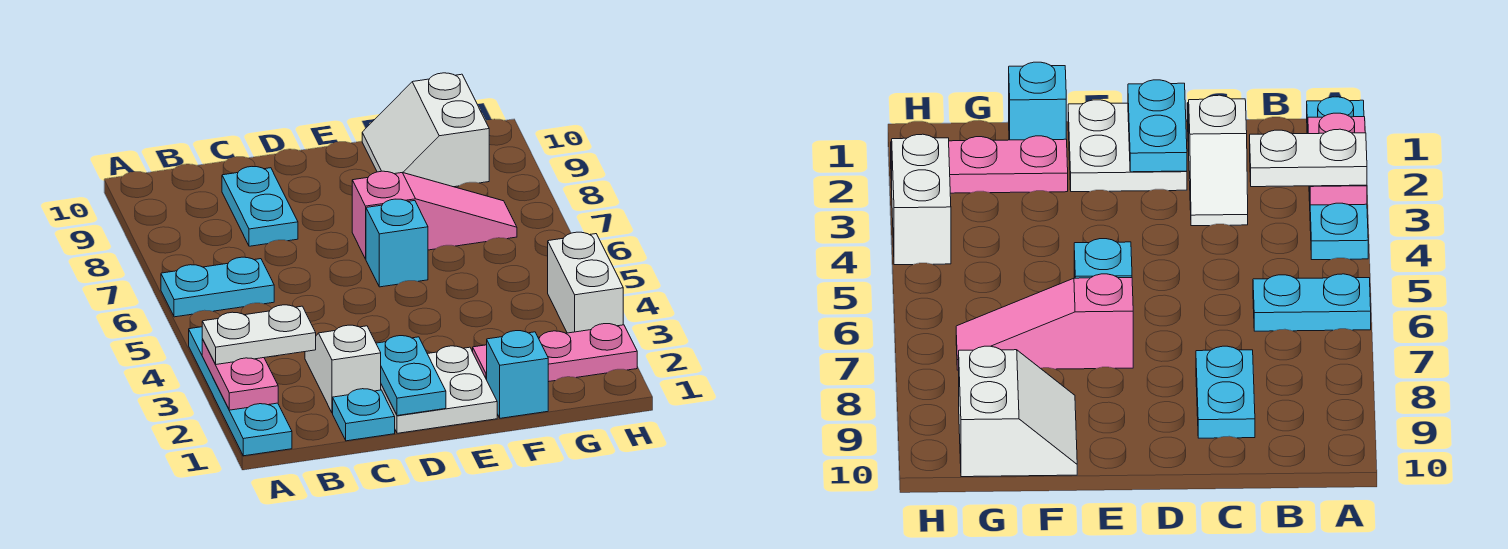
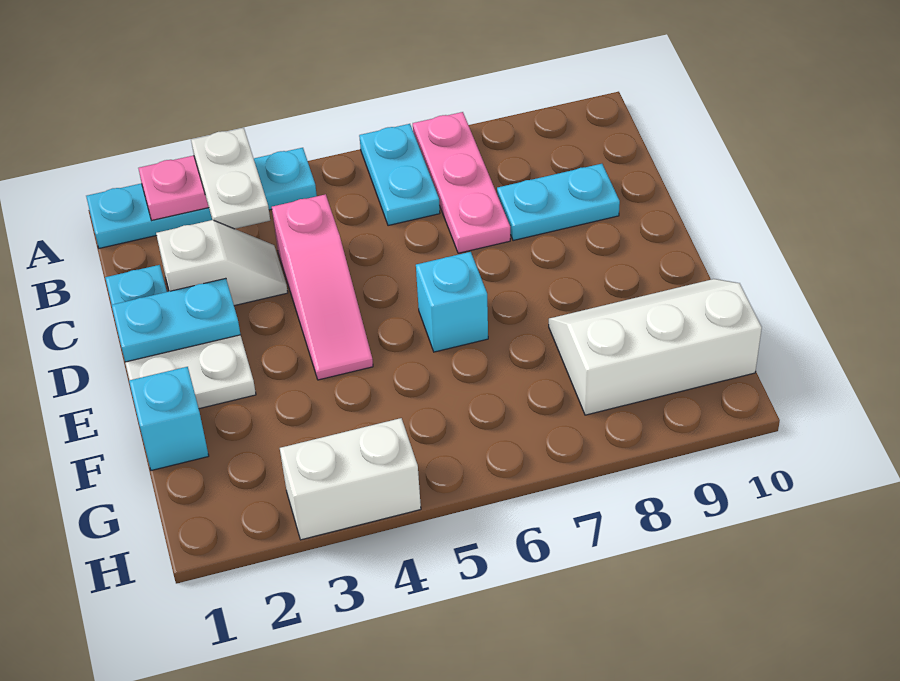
pink slope E7:G7 level 1 top E -> pink slope C4:E4 level 1 top C
pink plate F2:H2 level 1 -> pink plate A7:C7 level 1
white slope F9:G10 level 1 top G -> white slope F8:G10 level 1 top G

